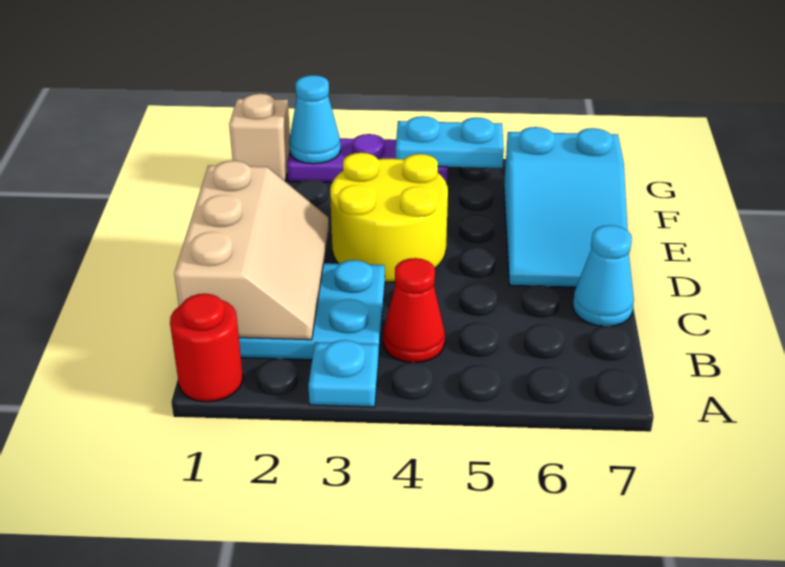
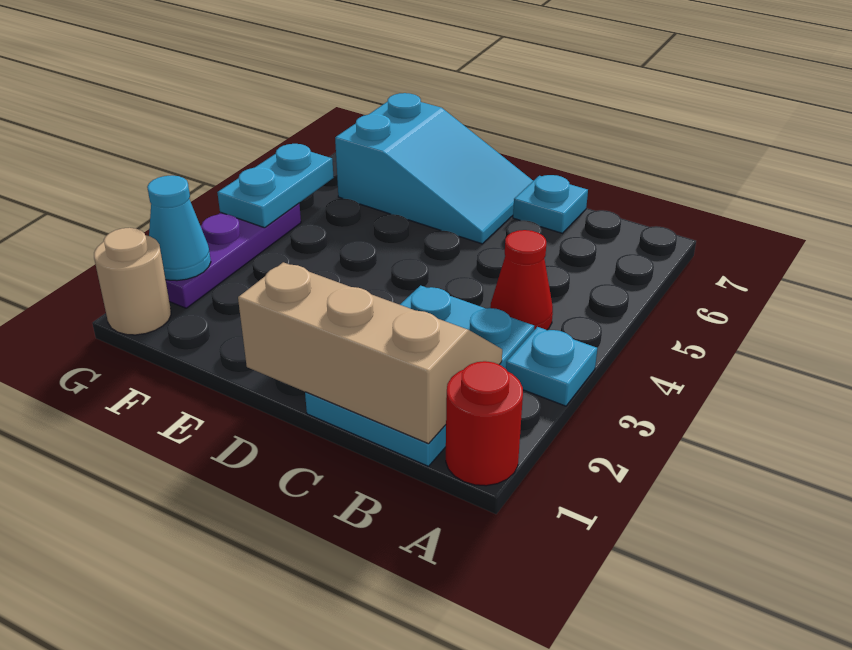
cyan cone C7 level 1 -> cyan plate C7 level 1
yellow round brick D3:E4 level 1 -> none
tan brick G1 level 1 -> tan round brick G1 level 1

